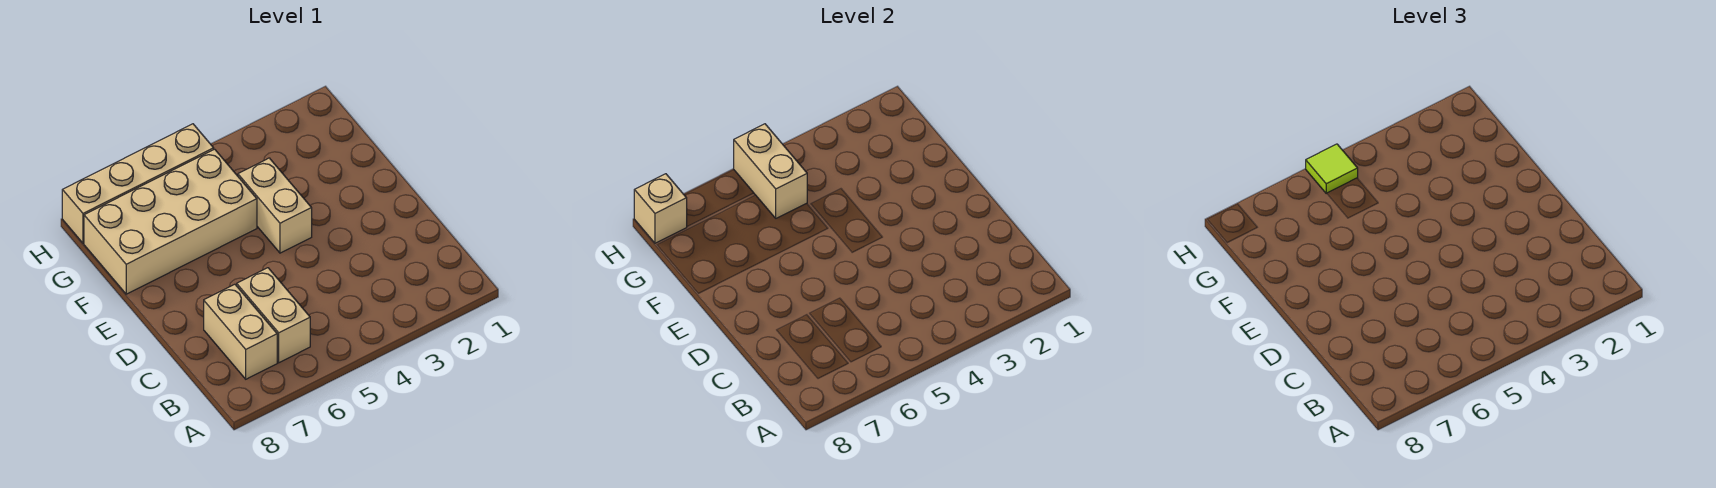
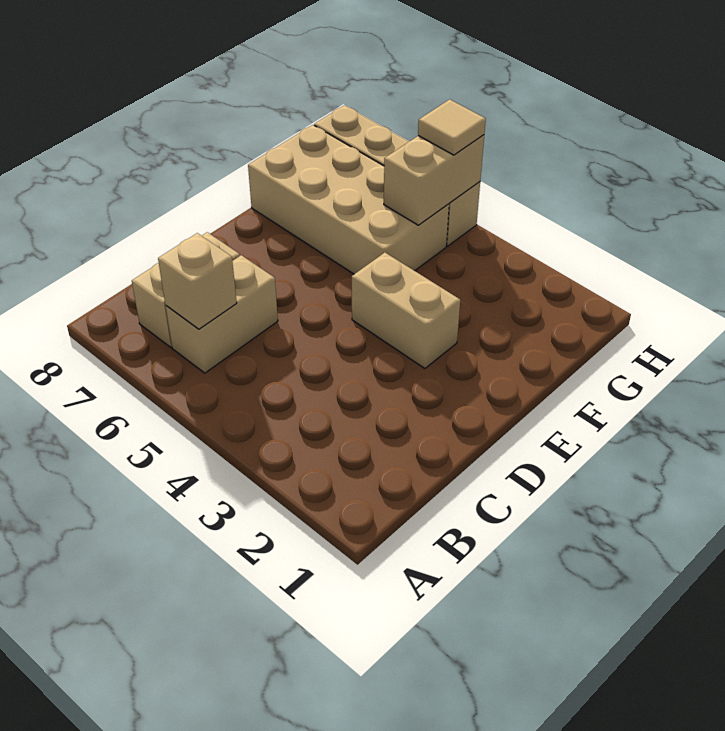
tan brick E4:F4 level 1 -> tan brick E3:E4 level 1
lime tile H5 level 3 -> tan tile H5 level 3
tan brick H8 level 2 -> tan brick B6 level 2

